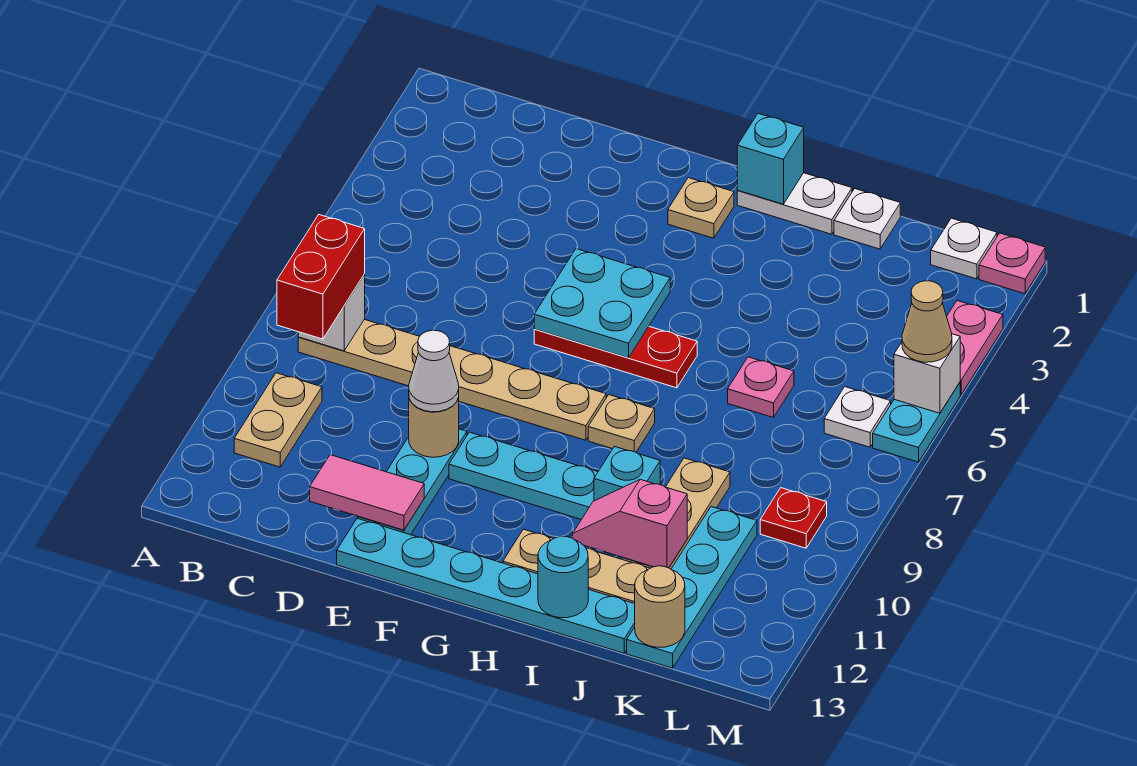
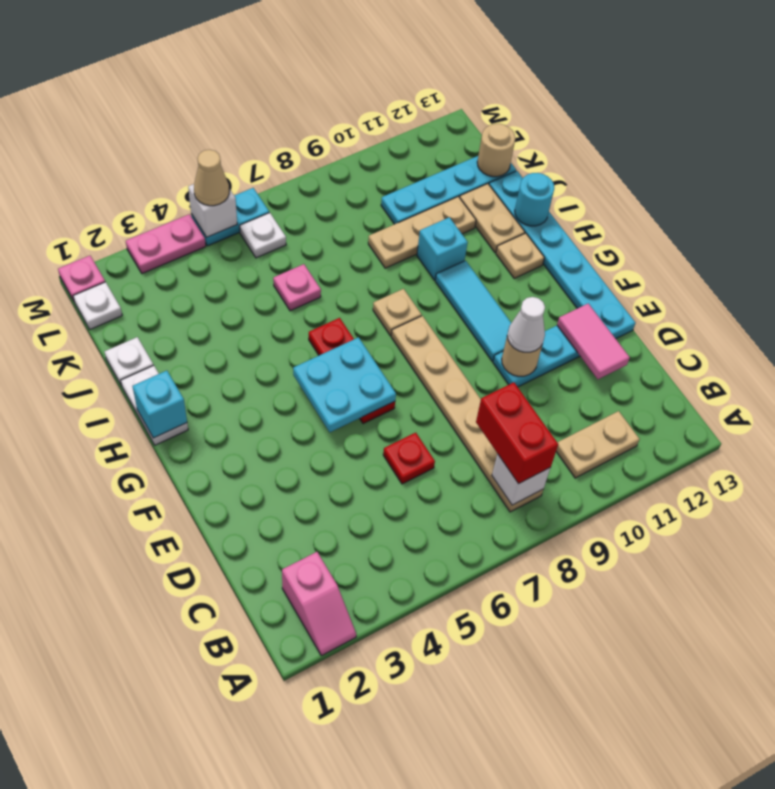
red brick B8:B9 level 3 -> red brick B8:C8 level 3
cyan plate F10:H10 level 1 -> cyan tile F10:H10 level 1
tan plate G2 level 1 -> none
pink slope I11:J11 level 2 top J -> pink slope A2:B2 level 1 top B
red plate L9 level 1 -> red plate D6 level 1

